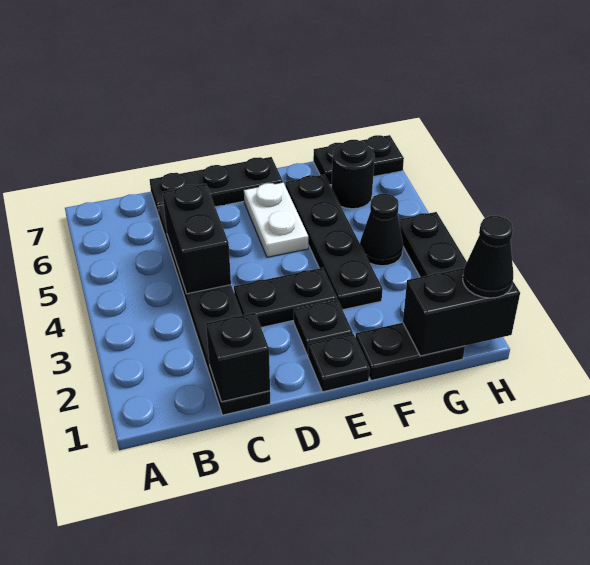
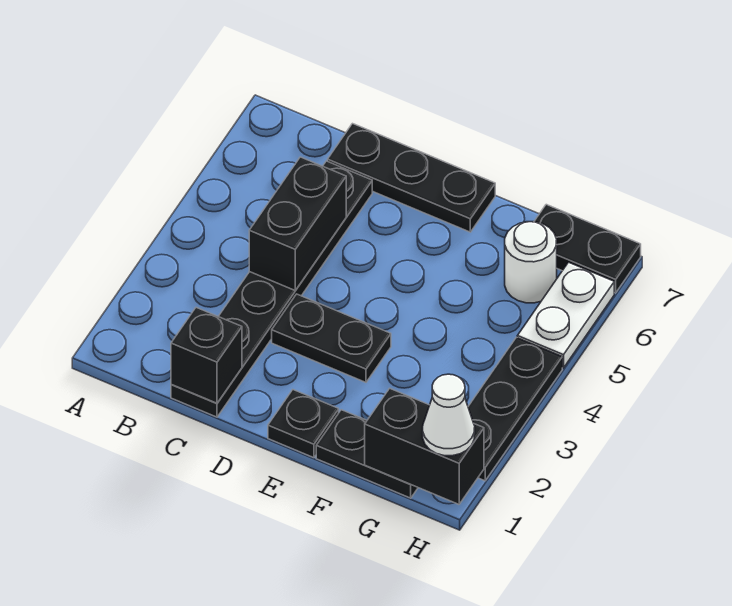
black plate E2 level 1 -> none
white plate E5:E6 level 1 -> white plate H5:H6 level 1
black plate F3:F6 level 1 -> none
black cone G4 level 1 -> none
black round brick G6 level 1 -> white round brick G6 level 1
black cone H1 level 3 -> white cone H1 level 3

